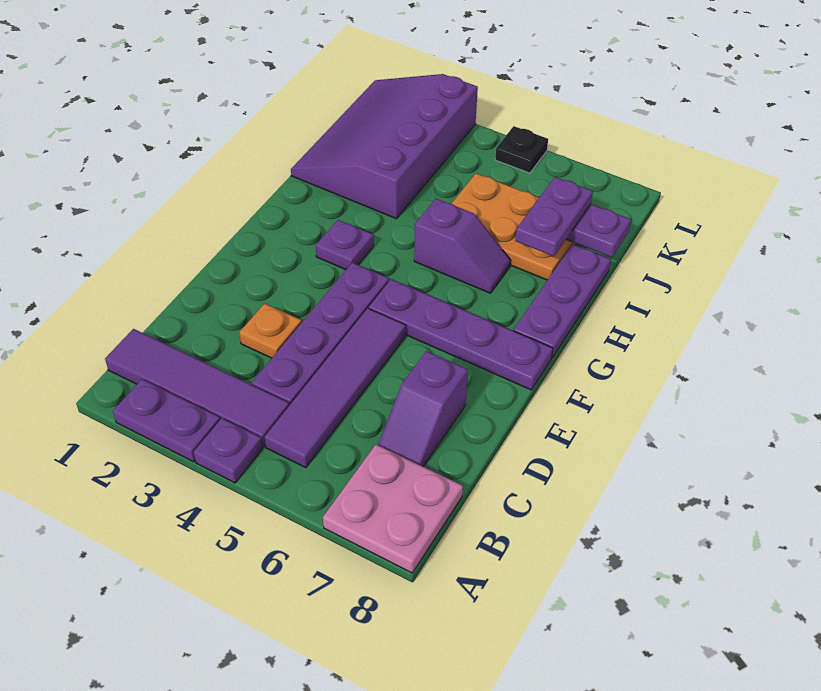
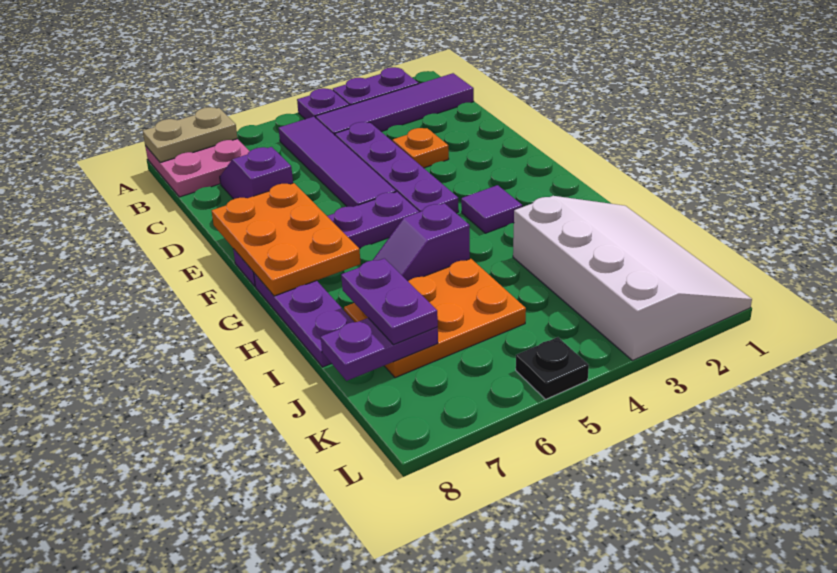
none -> tan plate A7:A8 level 2
none -> orange plate E7:G8 level 2
purple plate G3 level 1 -> purple tile G3 level 1
purple slope I1:L3 level 1 top 3 -> white slope I1:L3 level 1 top 3

